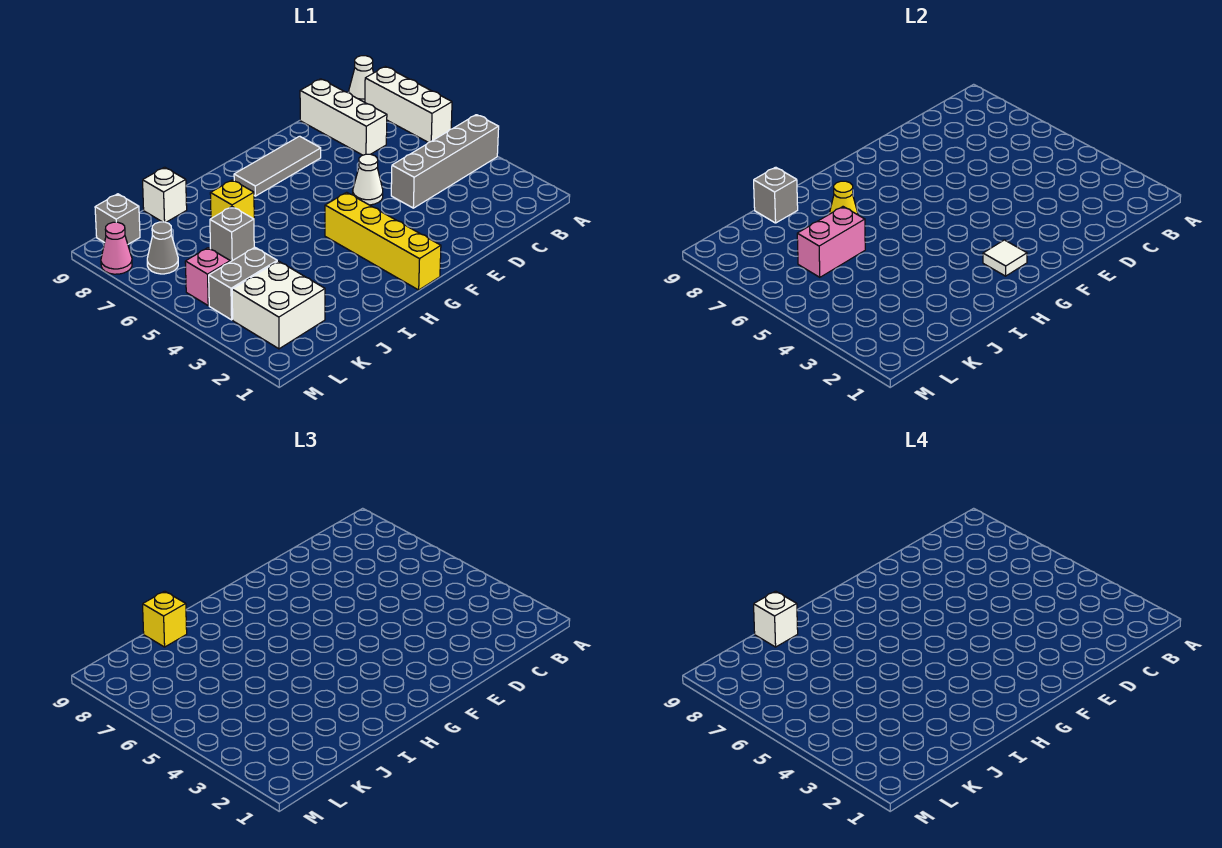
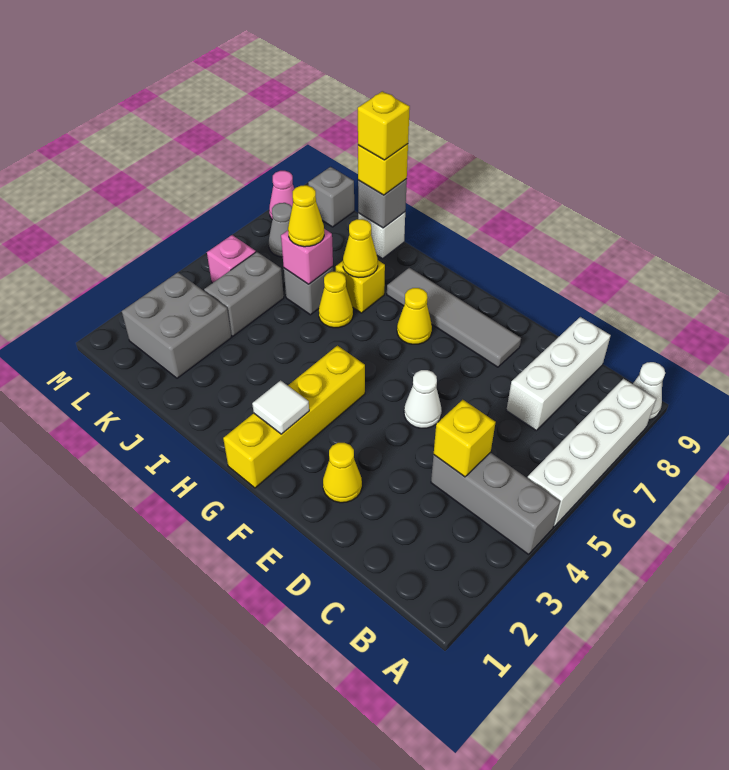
grey brick A4:D4 level 1 -> grey brick A4:C4 level 1
white brick A6:A8 level 1 -> white brick A5:A8 level 1
none -> yellow brick C4 level 2
none -> yellow cone E2 level 1
grey tile E8:G8 level 1 -> grey tile E8:H8 level 1
none -> yellow cone G7 level 1
none -> yellow cone I6 level 1
pink brick J6:K6 level 2 -> pink brick J6 level 2
none -> yellow cone J6 level 3
white brick J9 level 4 -> yellow brick J9 level 4
white brick K2:L3 level 1 -> grey brick K2:L3 level 1
grey brick K4:L4 level 1 -> grey brick K4:K5 level 1

